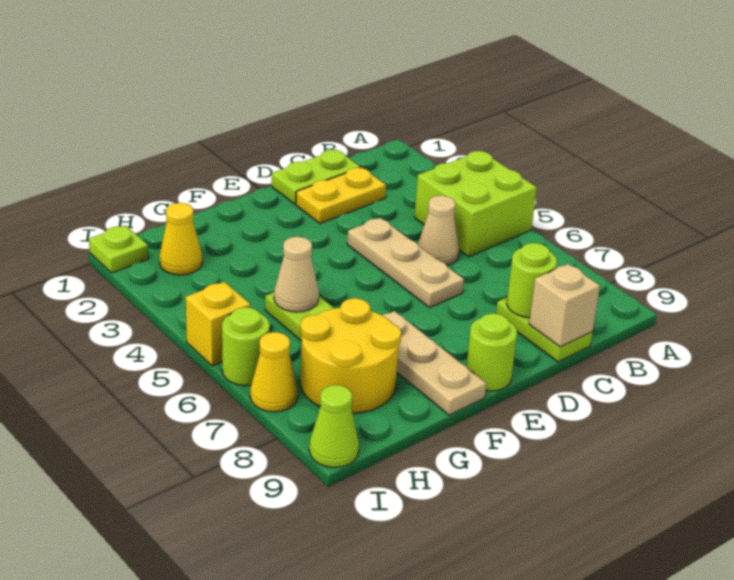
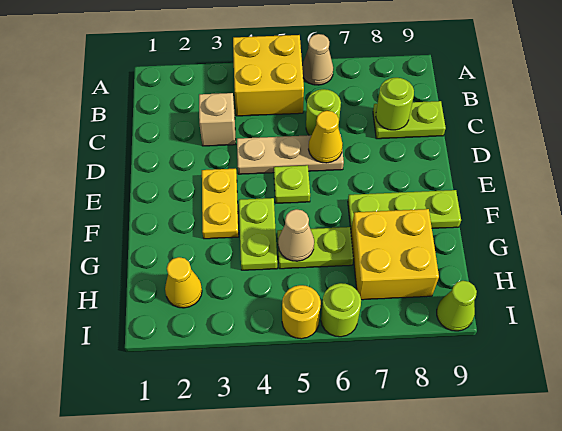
lime brick A4:B5 level 1 -> yellow brick A4:B5 level 1
lime plate C1:D1 level 1 -> lime plate F4:G4 level 1
yellow plate C2:D2 level 1 -> yellow plate E3:F3 level 1
tan cone C5 level 1 -> tan cone A6 level 1
tan brick C9 level 2 -> tan brick C3 level 1
lime round brick E9 level 1 -> lime round brick C6 level 1
tan plate F7:F9 level 1 -> lime plate F7:F9 level 1
yellow round brick G7:H8 level 1 -> yellow brick G7:H8 level 1
lime plate I1 level 1 -> lime plate E5 level 1
yellow brick I5 level 1 -> yellow round brick I5 level 1
yellow cone I7 level 1 -> yellow cone D6 level 2

